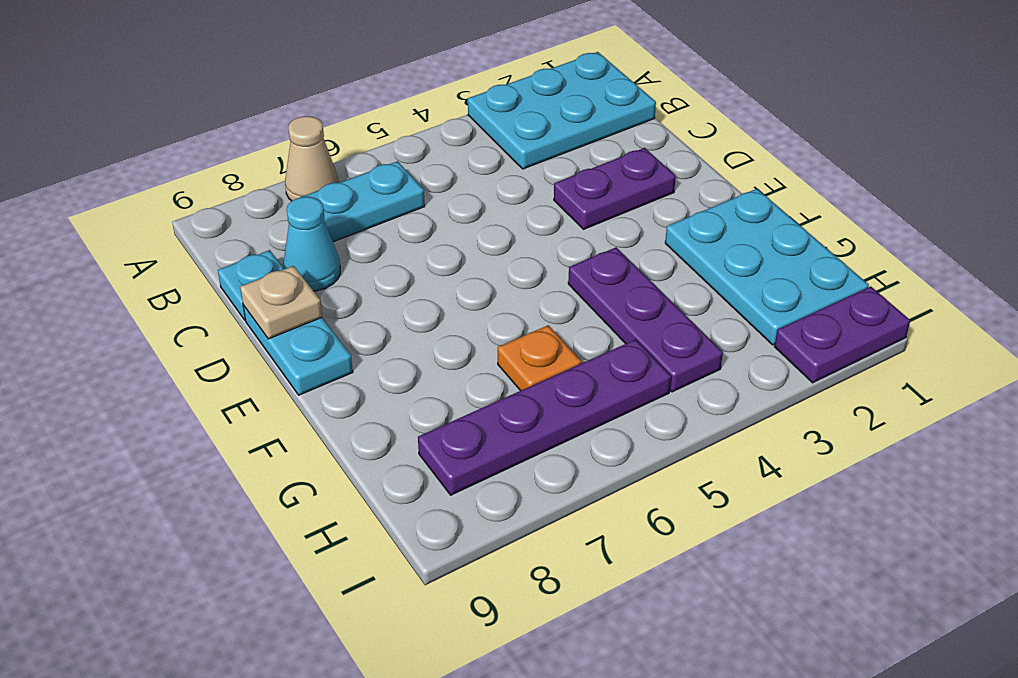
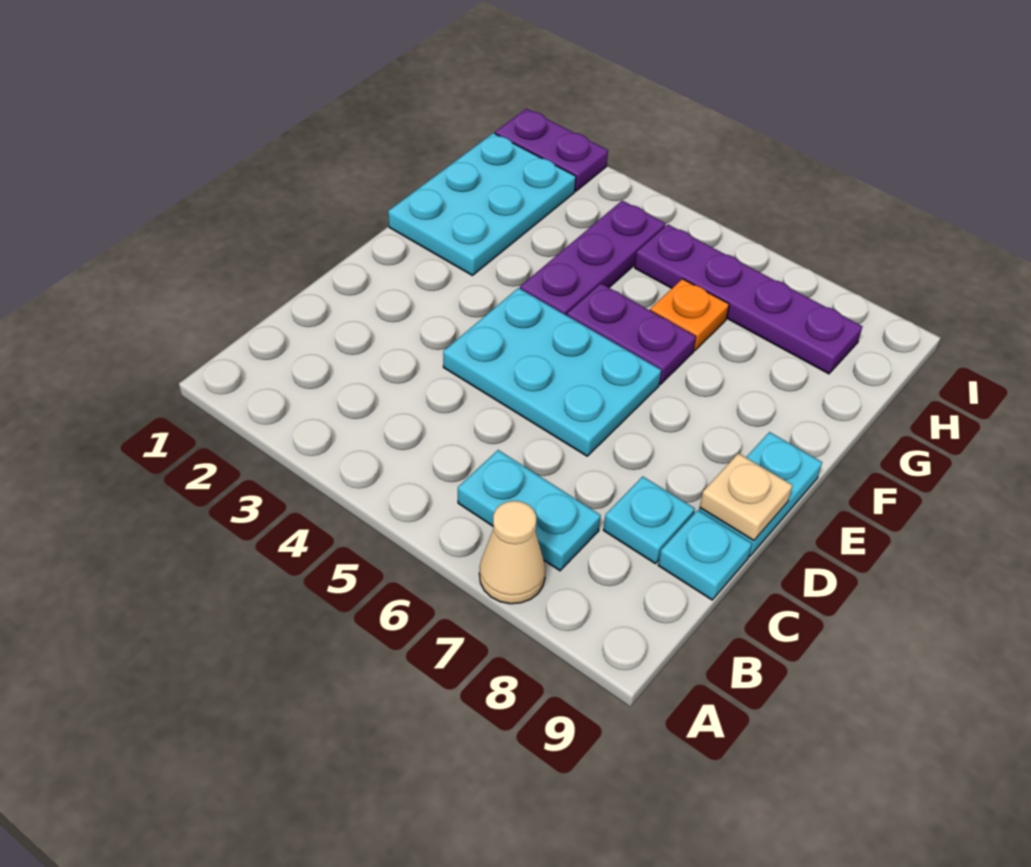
cyan plate A1:B3 level 1 -> cyan plate D4:E6 level 1
cyan cone C8 level 1 -> cyan plate C8 level 1
purple plate D2:D3 level 1 -> purple plate F5:F6 level 1

